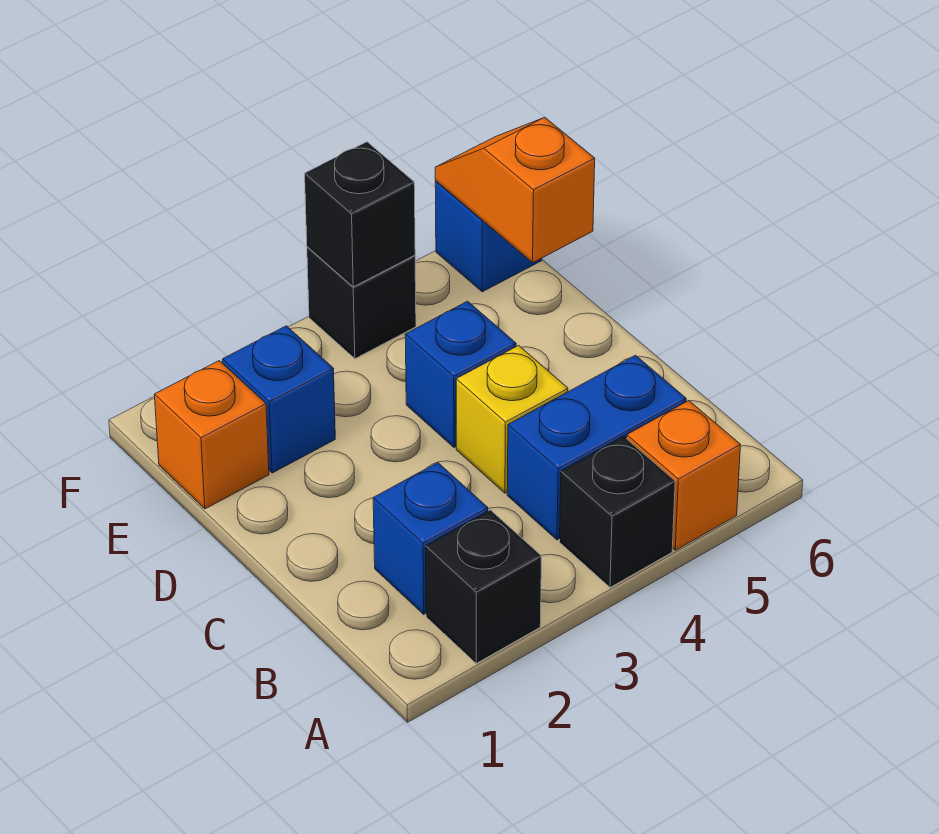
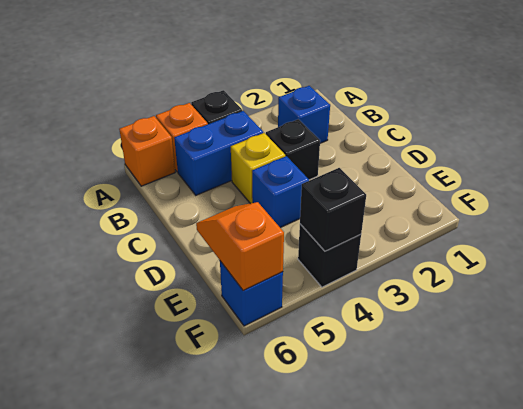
black brick A2 level 1 -> black brick C3 level 1
orange brick E1 level 1 -> orange brick A6 level 1
blue brick E2 level 1 -> none
orange slope E6:F6 level 2 top E -> orange slope E6:F6 level 2 top F

